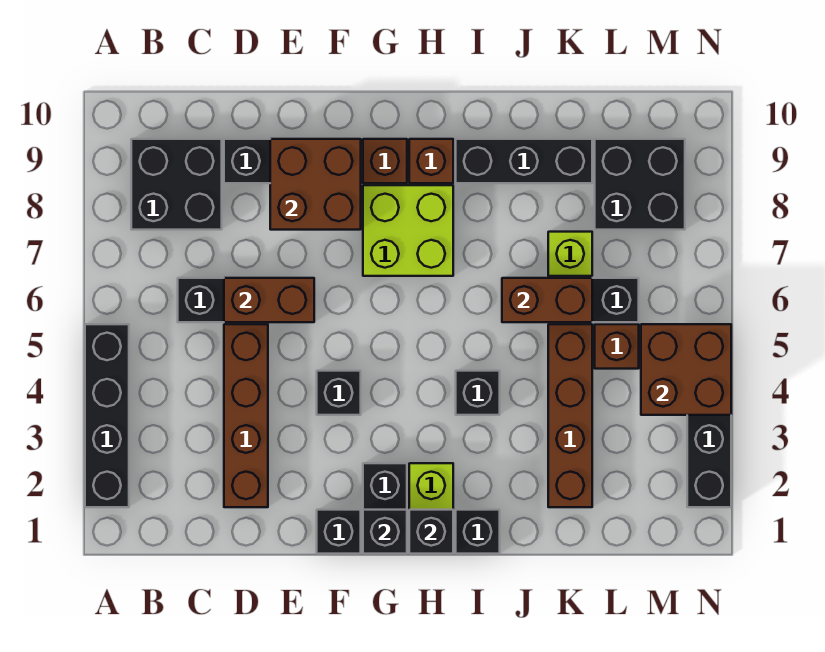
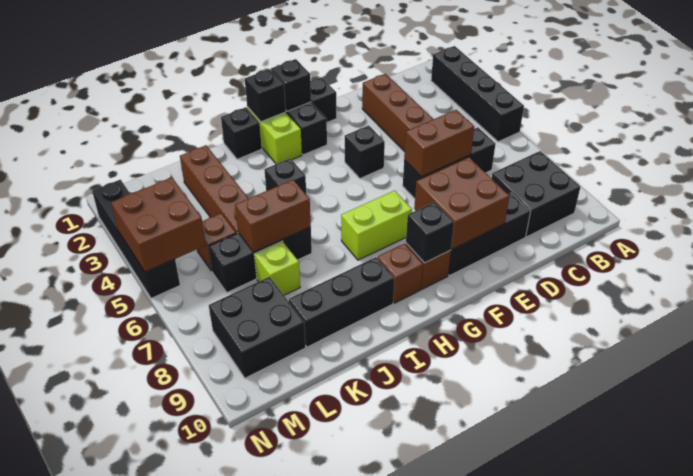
lime brick G7:H8 level 1 -> lime brick G7:H7 level 1
none -> black brick G9 level 2

